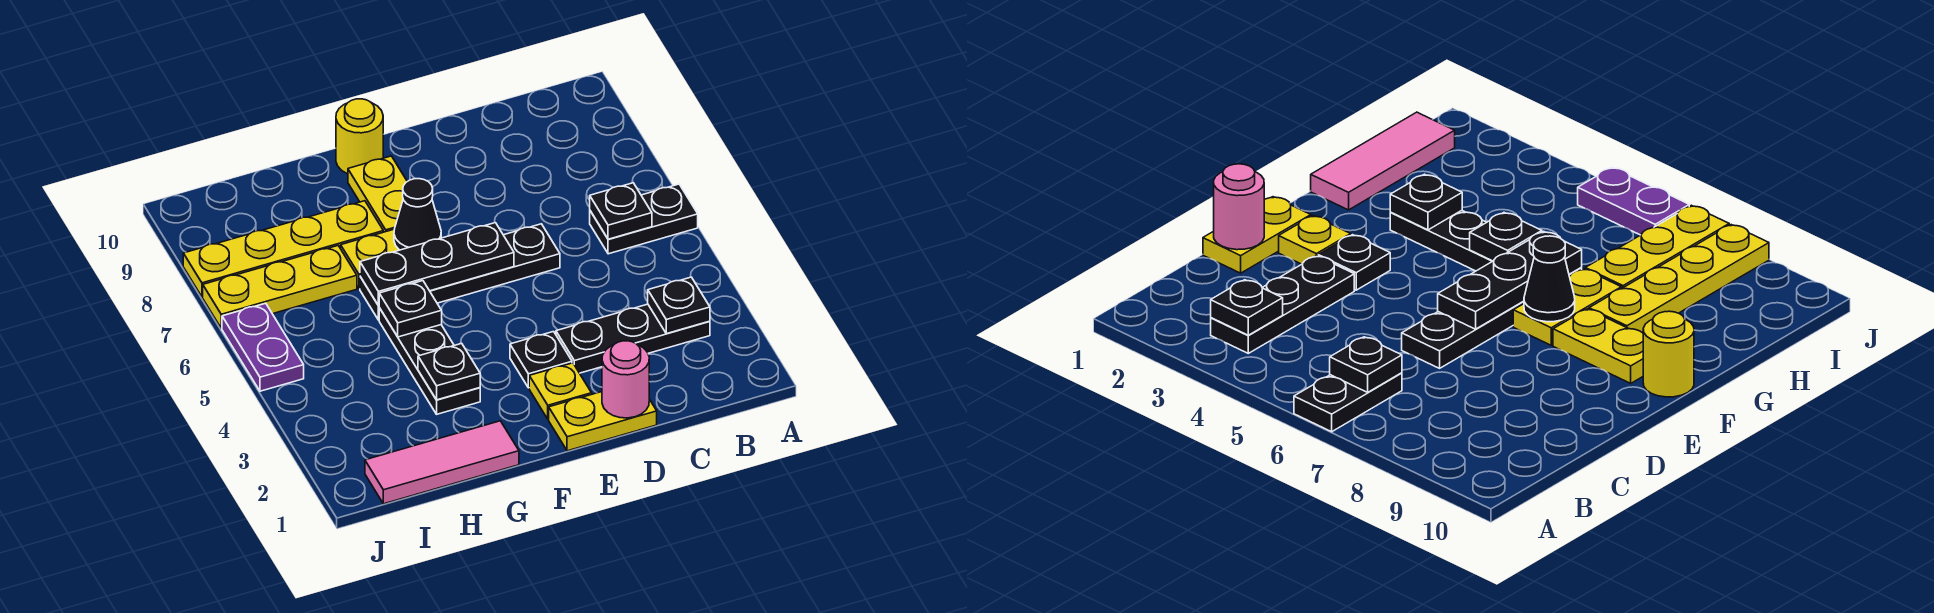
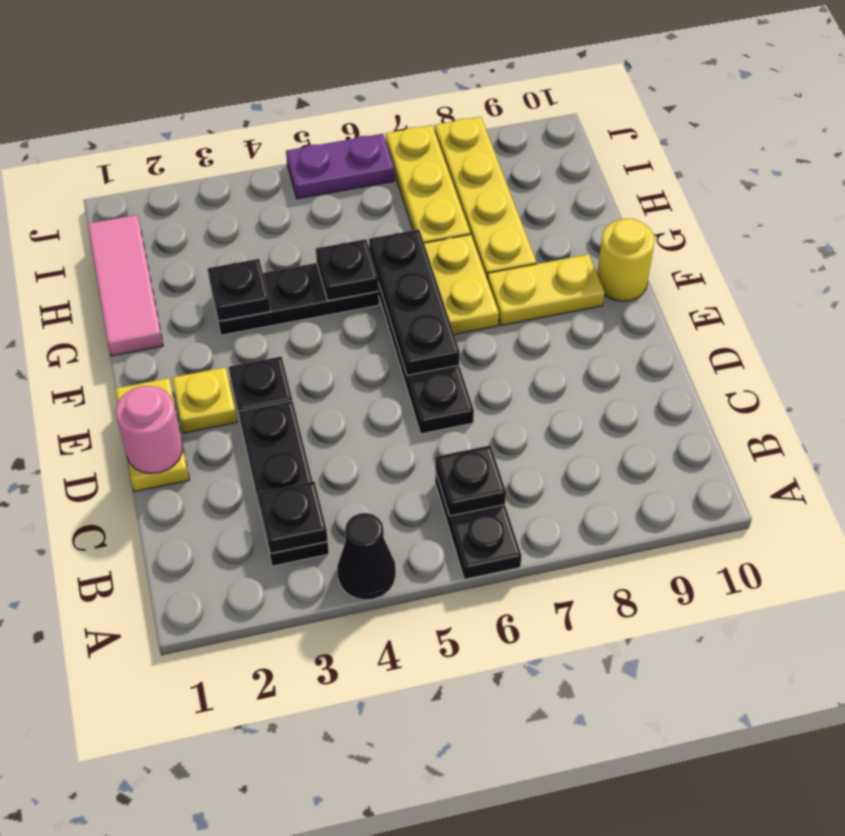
black cone F7 level 2 -> black cone A4 level 1

